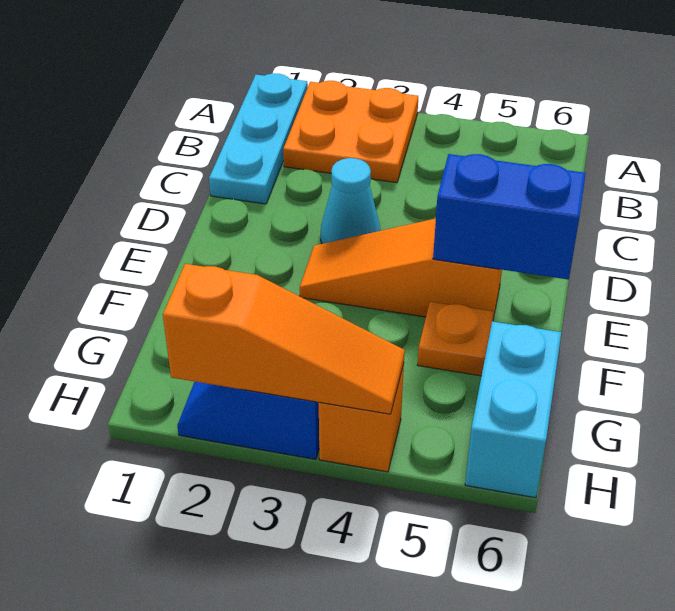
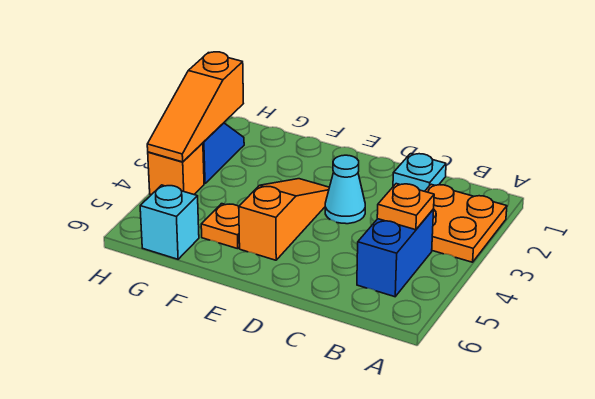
cyan plate A1:C1 level 1 -> cyan plate C1 level 1
none -> orange plate B4 level 2
blue brick E5:E6 level 2 -> blue brick B4:B5 level 1
cyan brick G6:H6 level 1 -> cyan brick G6 level 1

